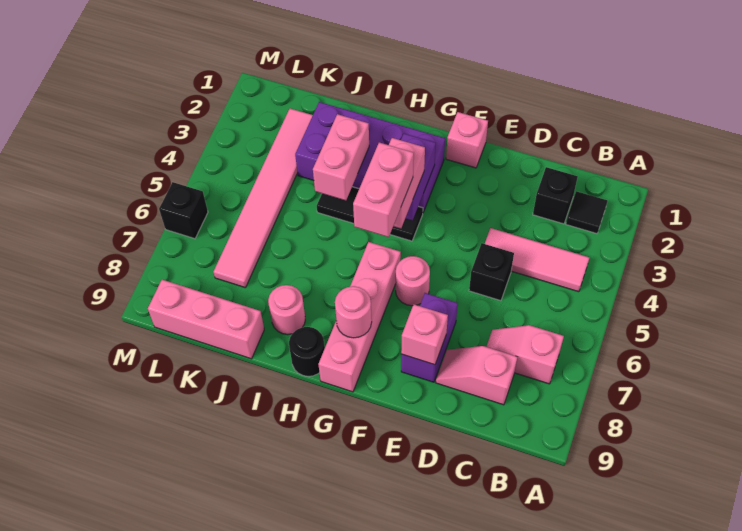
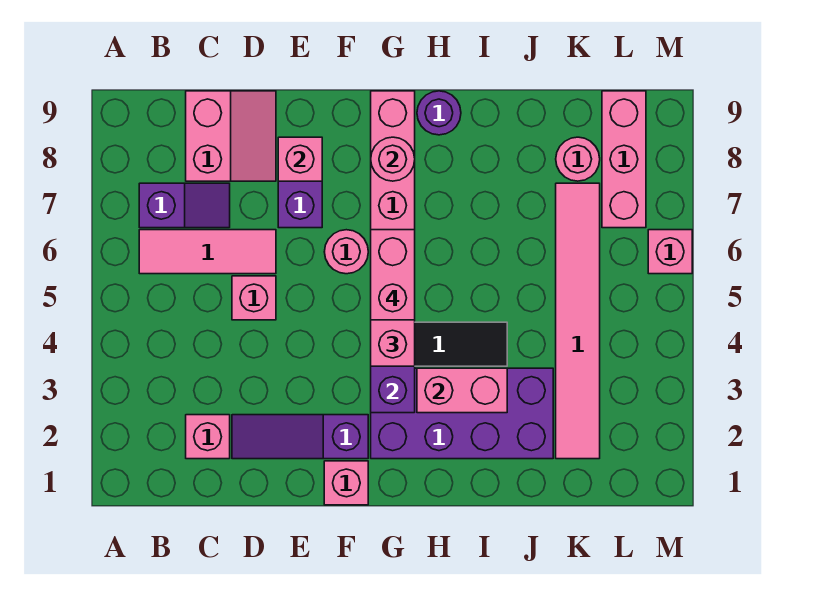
black tile B2 level 1 -> none
pink tile B4:D4 level 1 -> pink tile B6:D6 level 1
pink slope B7:C7 level 1 top B -> purple slope B7:C7 level 1 top B
black brick C2 level 1 -> pink brick C2 level 1
pink slope C8:D8 level 1 top C -> pink slope C8:D9 level 1 top C
none -> purple slope D2:F2 level 1 top F
black brick D5 level 1 -> pink brick D5 level 1
black round brick H9 level 1 -> purple round brick H9 level 1
pink brick I3:I4 level 2 -> pink brick H3:I3 level 2
pink round brick I8 level 1 -> pink round brick K8 level 1
pink brick J9:L9 level 1 -> pink brick L7:L9 level 1
black brick M6 level 1 -> pink brick M6 level 1

